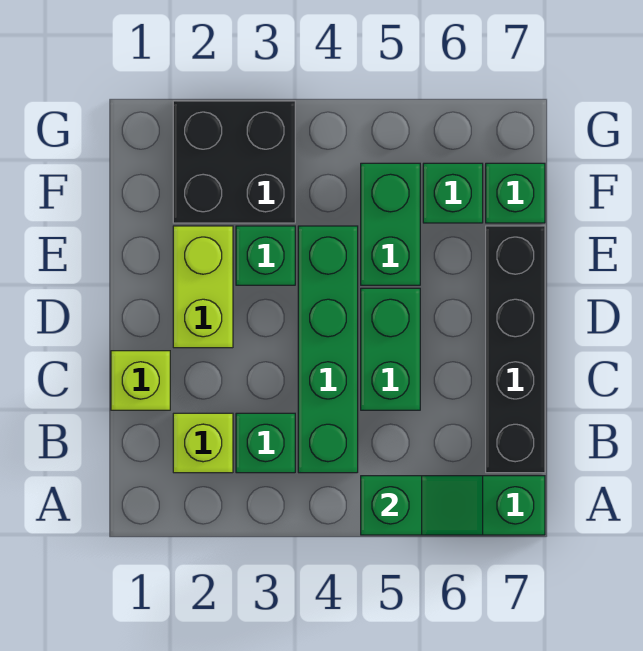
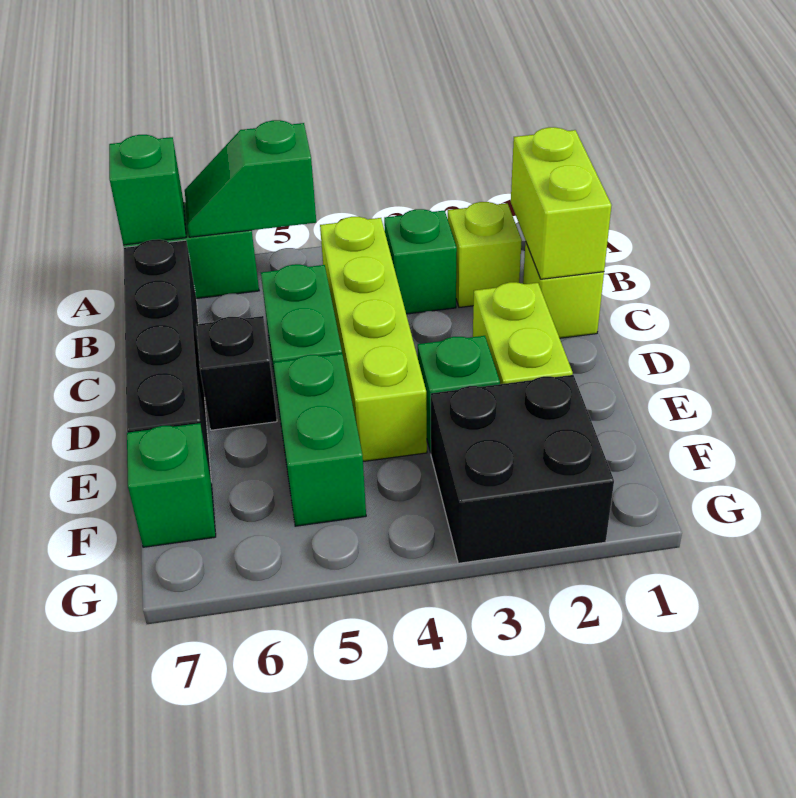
none -> lime brick B1:C1 level 2
green brick B4:E4 level 1 -> lime brick B4:E4 level 1
none -> black brick D6 level 1
green brick F6 level 1 -> green brick A7 level 2

